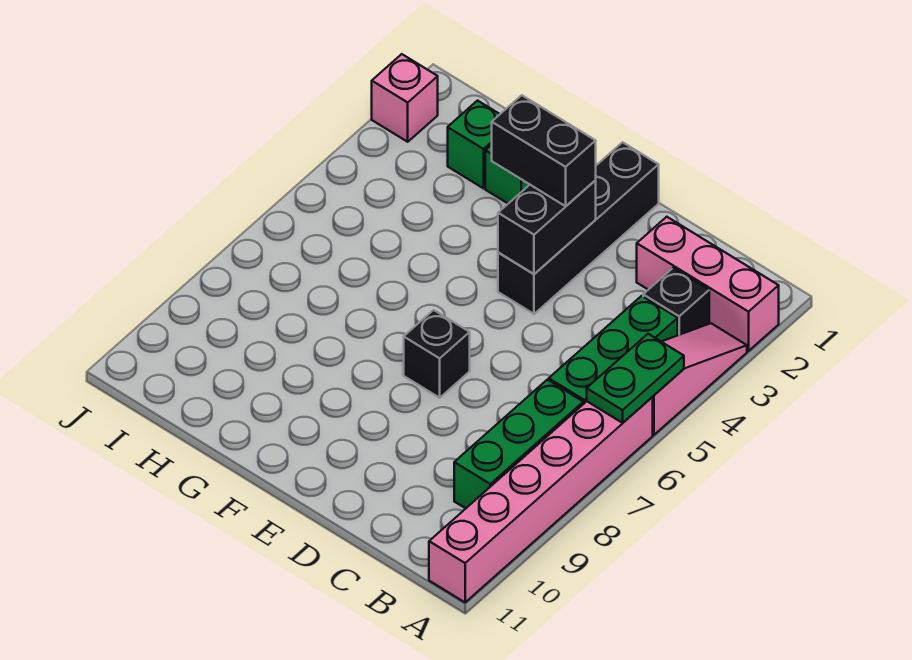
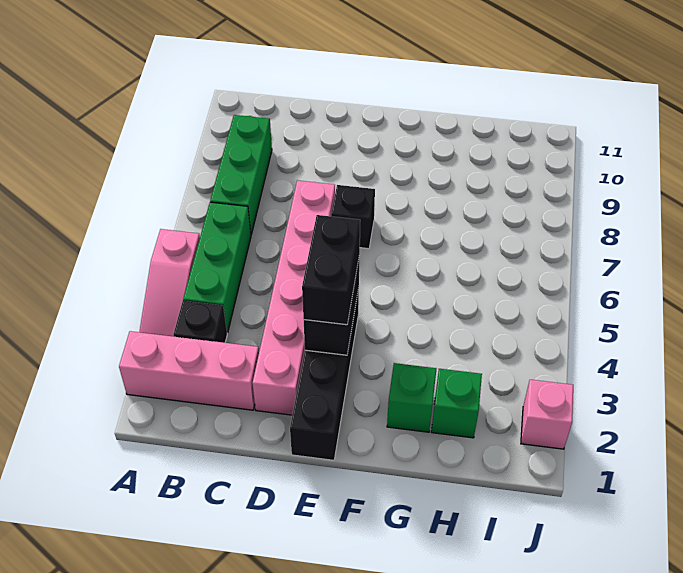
green plate A5:A6 level 2 -> none
pink brick A6:A11 level 1 -> pink brick D2:D7 level 1
black brick E3:F3 level 3 -> black brick E3:E4 level 3

